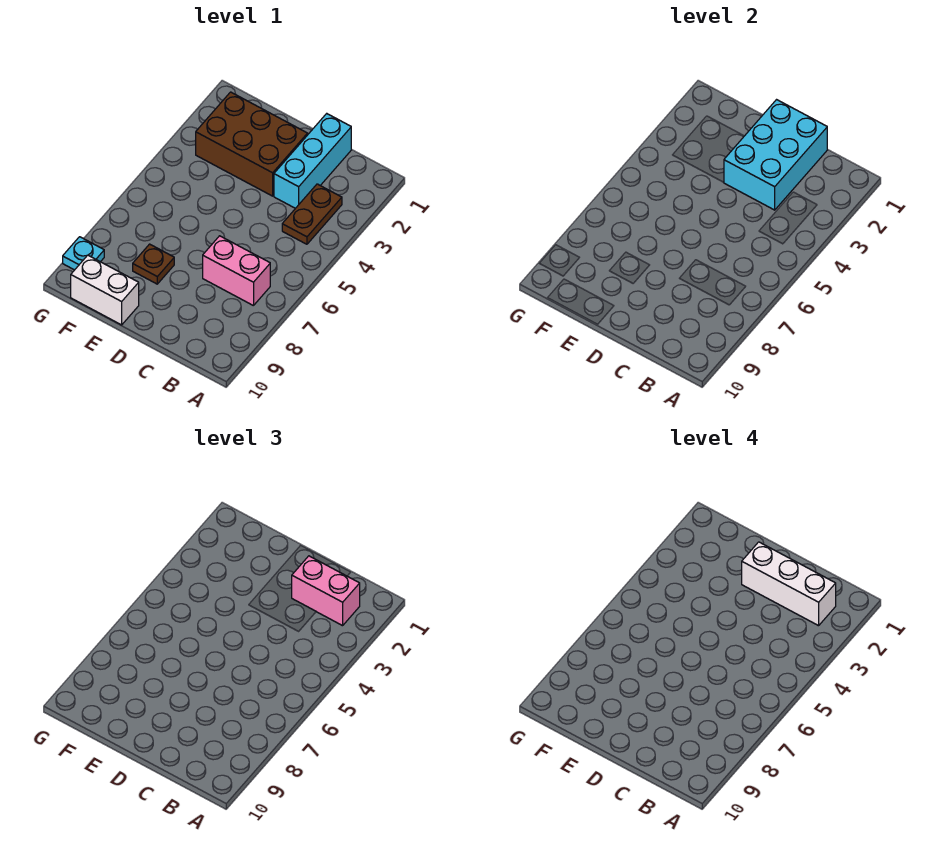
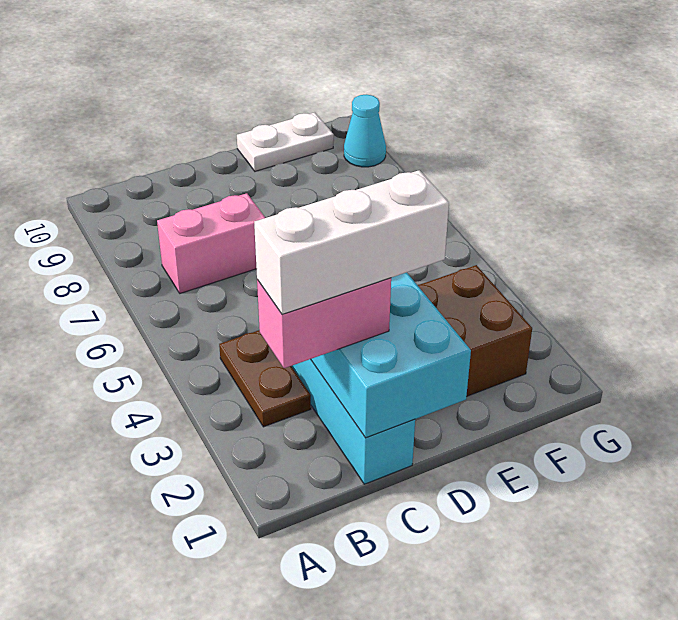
brown plate E8 level 1 -> none
white brick E10:F10 level 1 -> white plate E10:F10 level 1
cyan plate G9 level 1 -> cyan cone G9 level 1

